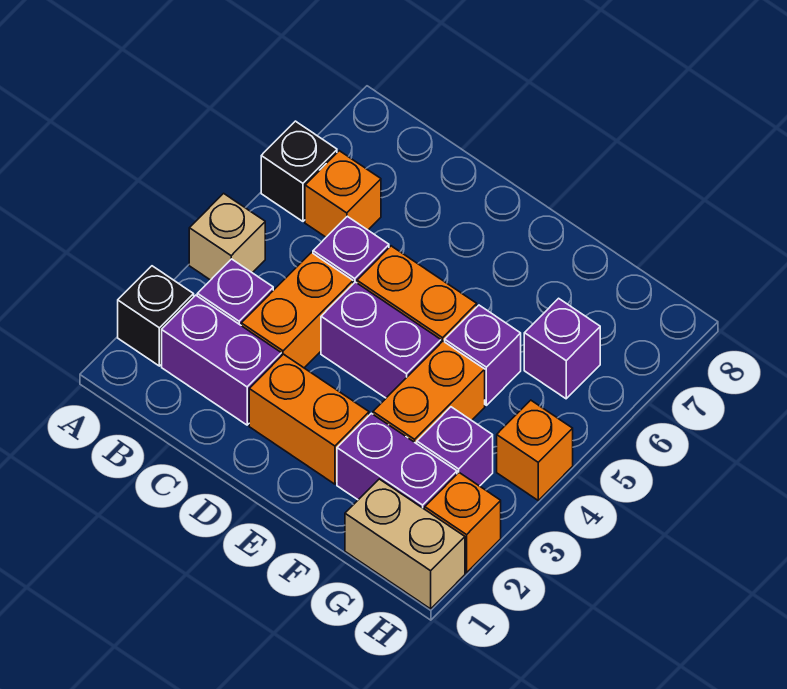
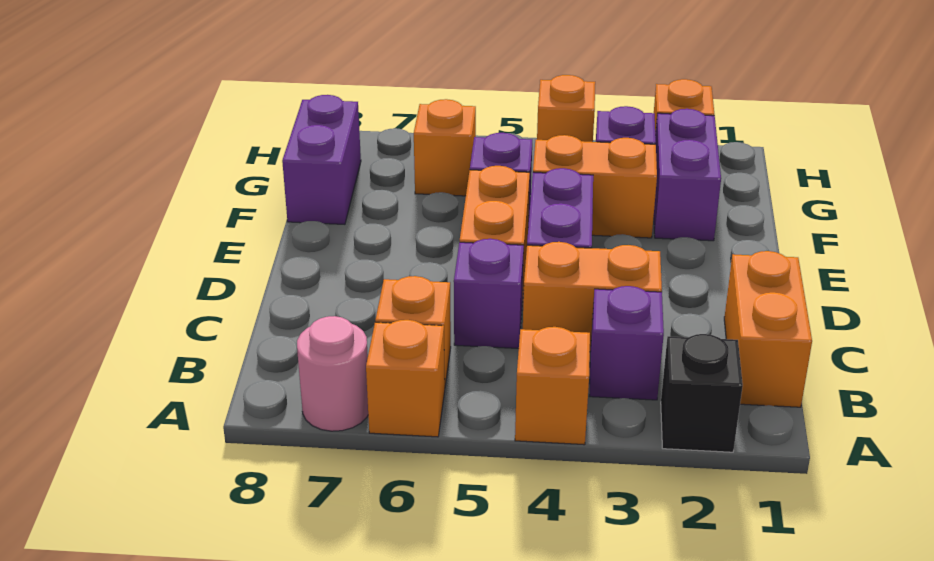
tan brick A4 level 1 -> orange brick A4 level 1
black brick A6 level 1 -> orange brick A6 level 1
none -> pink round brick A7 level 1
purple brick B2:C2 level 1 -> purple brick F8:G8 level 1
orange brick D2:E2 level 1 -> orange brick B1:C1 level 1
tan brick G1:H1 level 1 -> none
purple brick G6 level 1 -> orange brick G6 level 1

